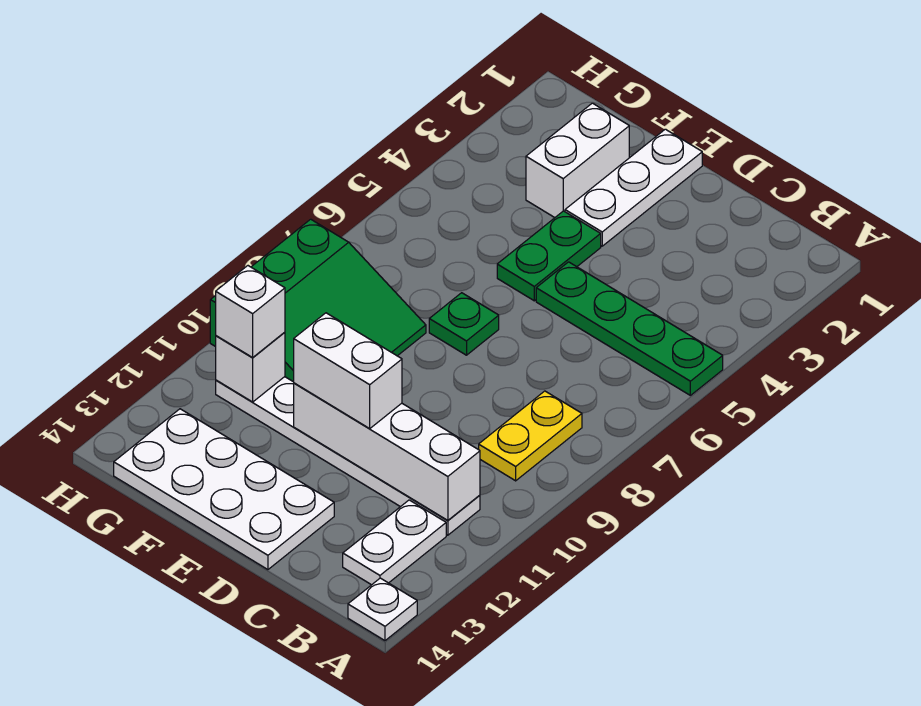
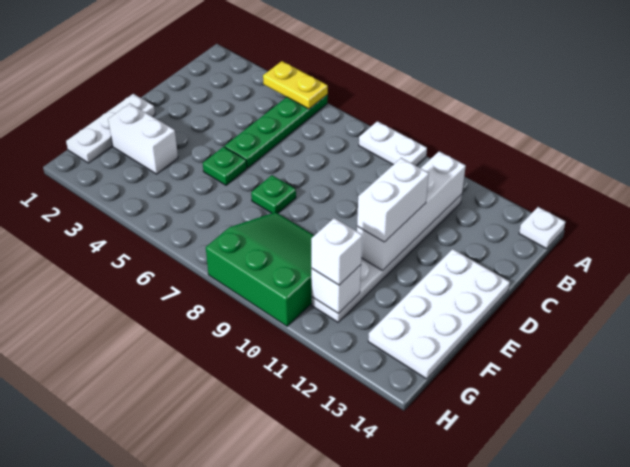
yellow plate B8:B9 level 1 -> yellow plate A4:A5 level 2
white plate B12:B13 level 1 -> white plate A8:A9 level 1
white plate E1:E3 level 1 -> white plate E1:G1 level 1
green plate E4:E5 level 1 -> green plate E5 level 1

